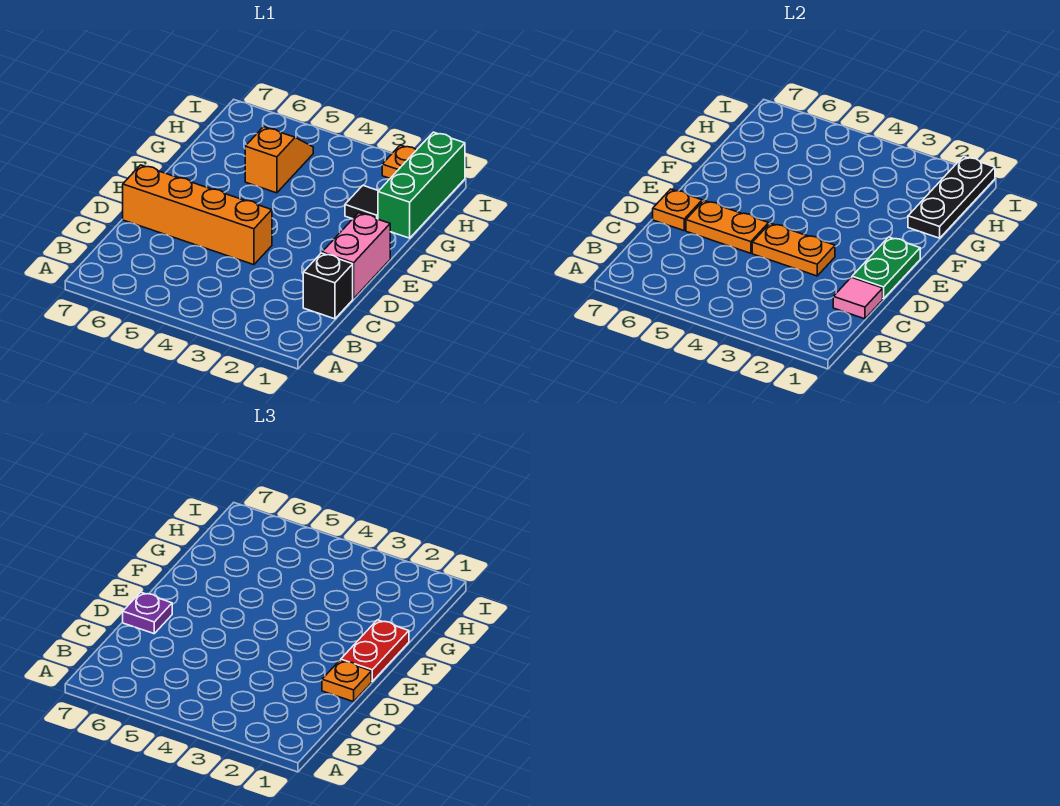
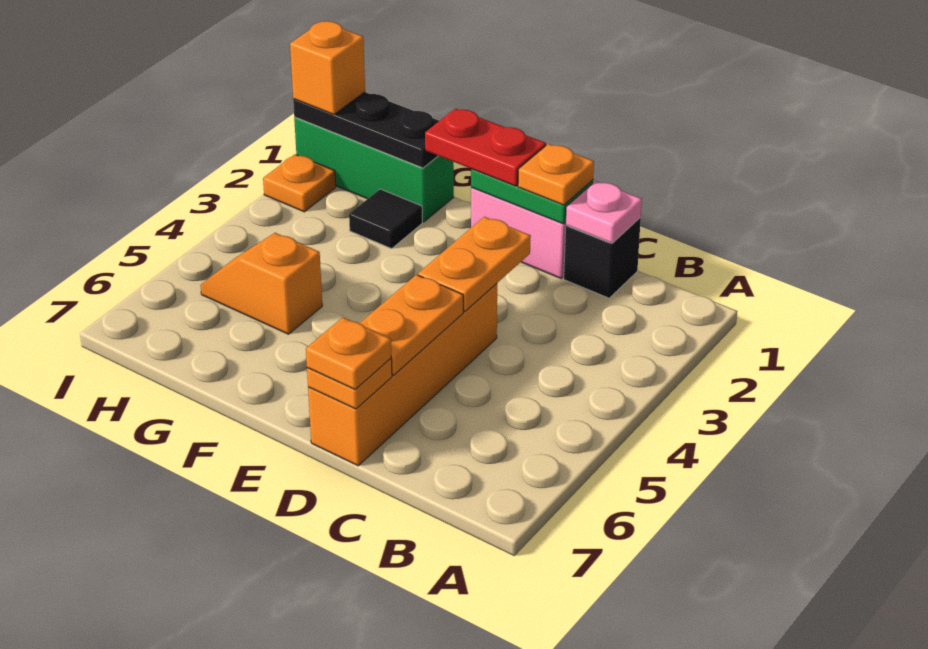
pink tile C1 level 2 -> pink plate C1 level 2
purple plate D7 level 3 -> orange plate D7 level 3
none -> orange brick I1 level 3

